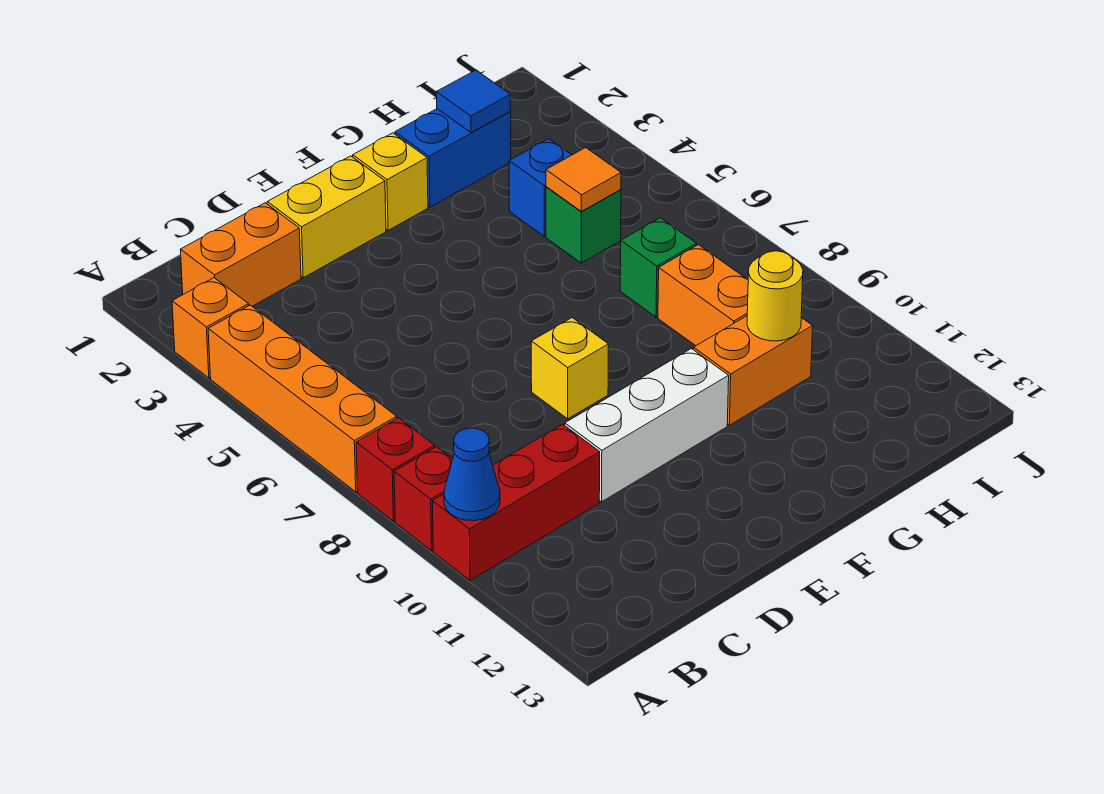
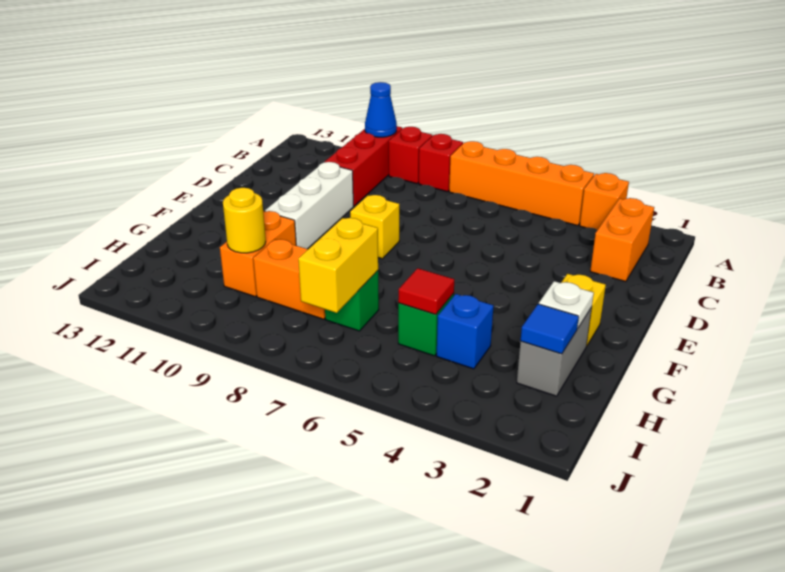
yellow brick D2:E2 level 1 -> yellow brick H7:I7 level 2
blue brick G2:H2 level 1 -> grey brick G2:H2 level 1
none -> white plate G2 level 2
orange tile H5 level 2 -> red tile H5 level 2

